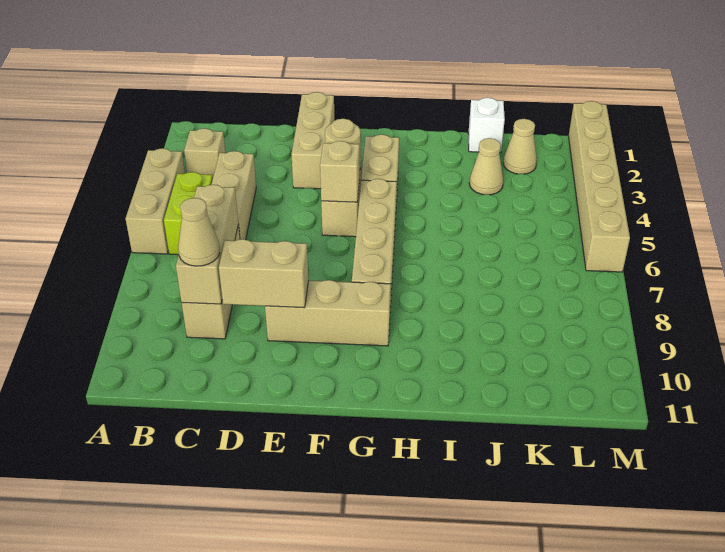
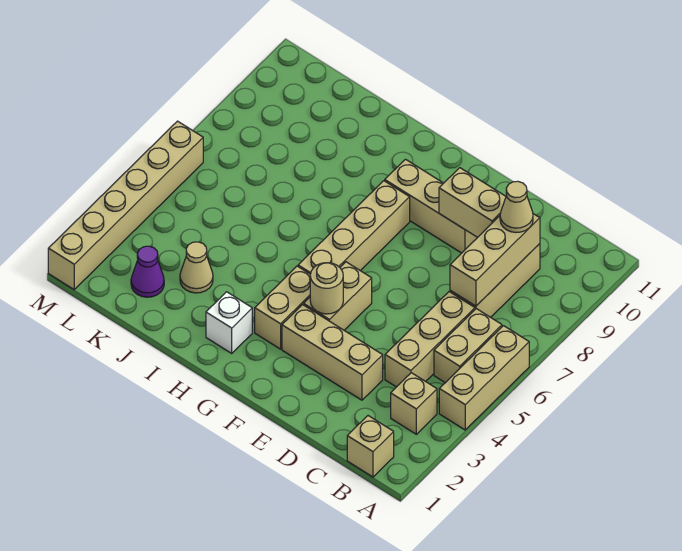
lime brick B5:B6 level 1 -> tan brick B5:B6 level 1
tan brick E1:E3 level 1 -> tan brick D3:F3 level 1
tan brick F5 level 2 -> tan brick B1 level 1
white brick J1 level 1 -> white brick H2 level 1
tan cone K2 level 1 -> purple cone K2 level 1

